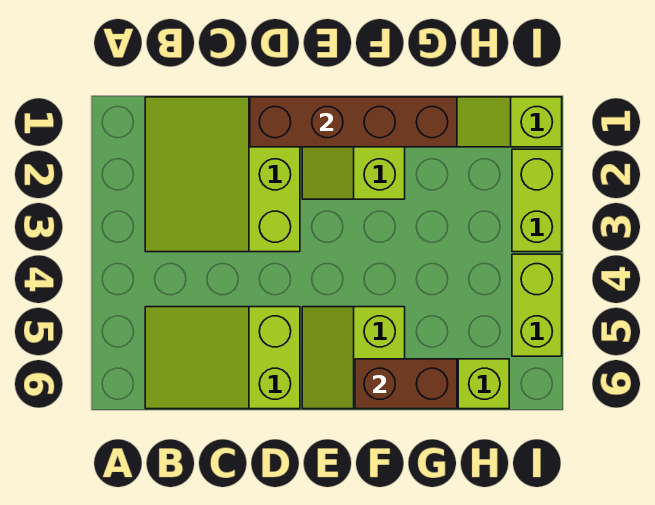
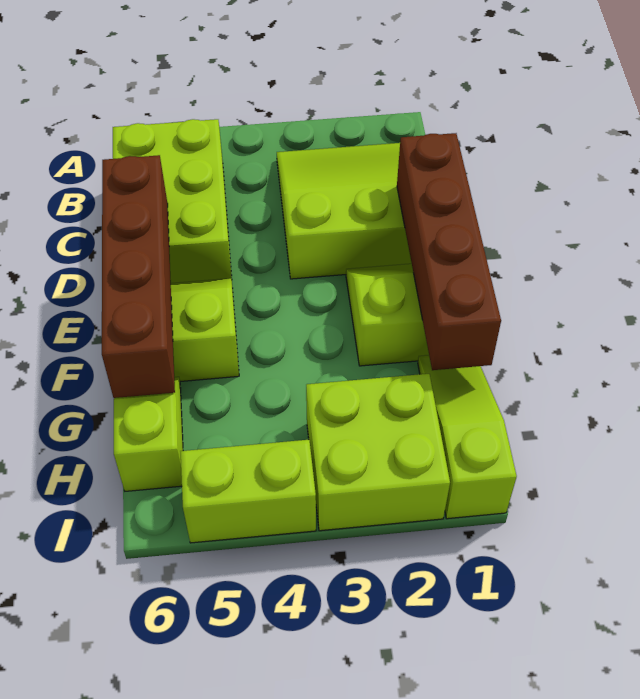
lime slope B5:D6 level 1 top D -> lime brick B5:D6 level 1
brown brick F6:G6 level 2 -> brown brick D6:G6 level 2
lime brick I2:I3 level 1 -> lime brick H2:I3 level 1

